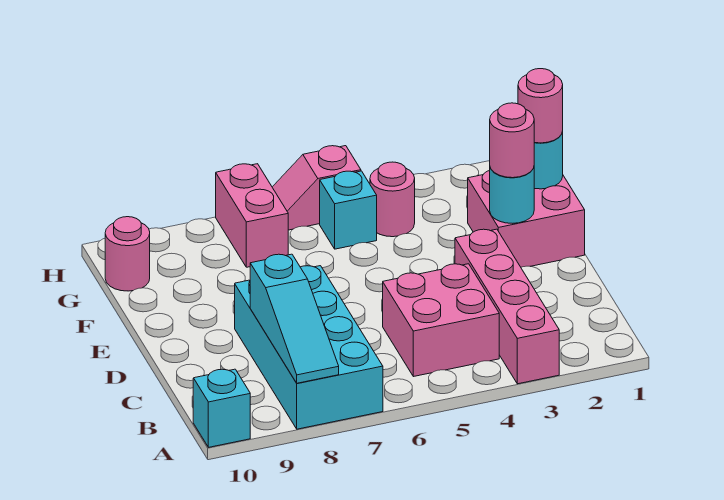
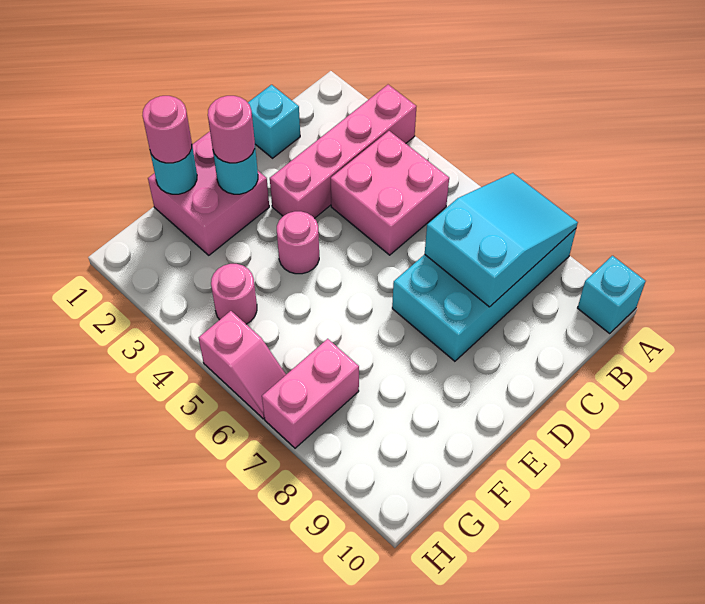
cyan slope A8:C8 level 2 top C -> cyan slope A7:C8 level 2 top C
cyan brick G5 level 1 -> cyan brick C1 level 1
pink round brick G10 level 1 -> pink round brick E4 level 1

